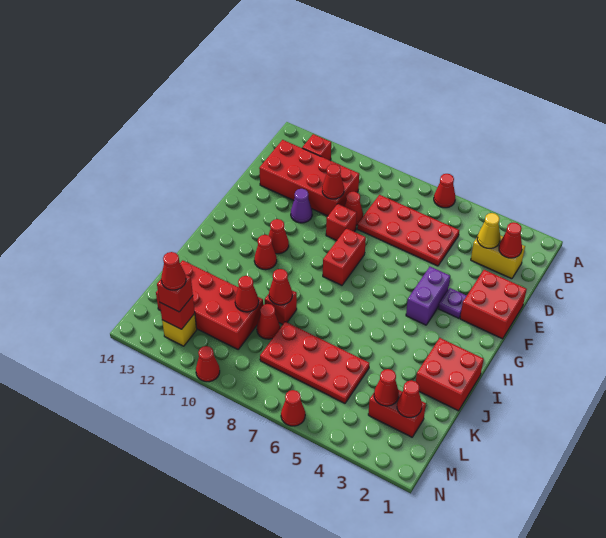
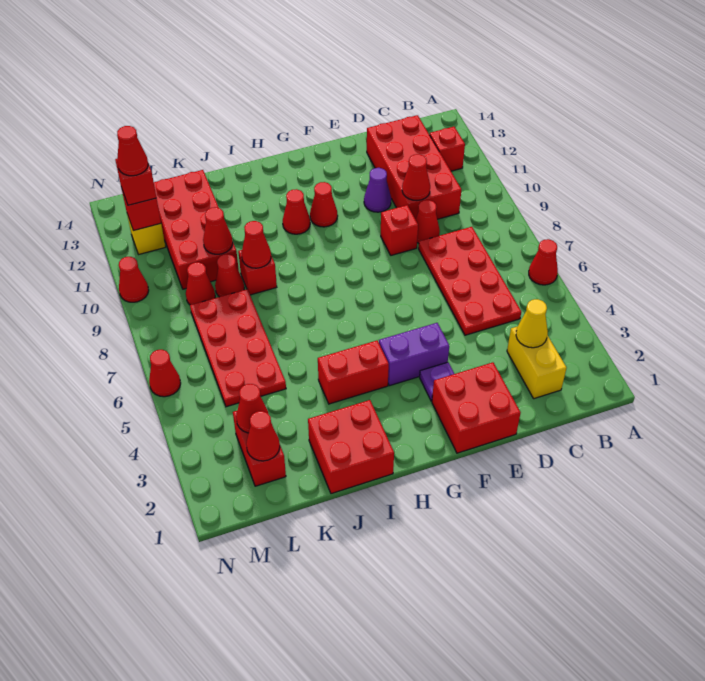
red cone C2 level 2 -> red cone L9 level 1
red brick F8:G8 level 1 -> red brick H4:I4 level 1

